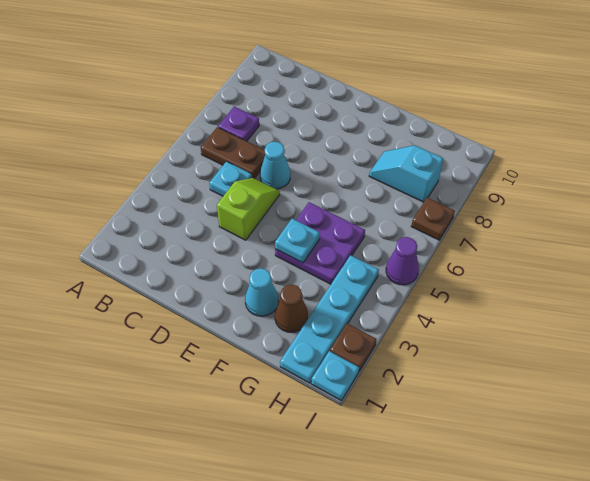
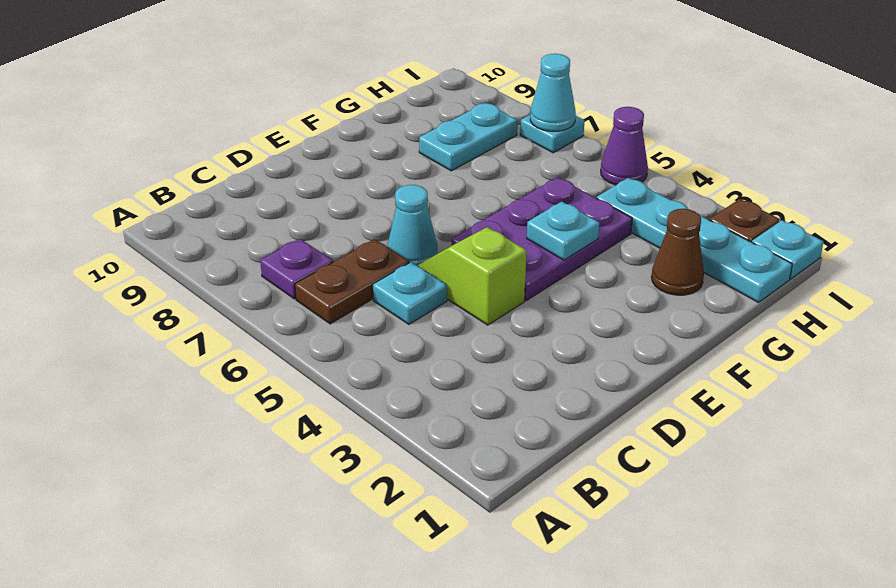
cyan cone F2 level 1 -> cyan cone I7 level 2
purple plate F4:G5 level 1 -> purple plate E4:G5 level 1
cyan slope G8:H8 level 1 top H -> cyan plate G8:H8 level 1
brown plate I7 level 1 -> cyan plate I7 level 1

